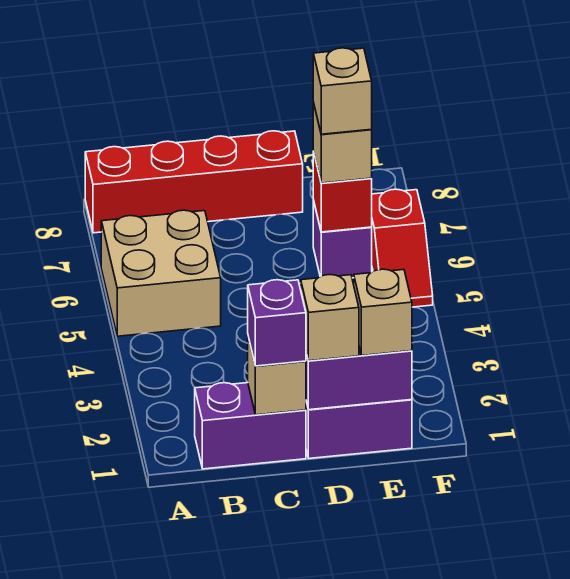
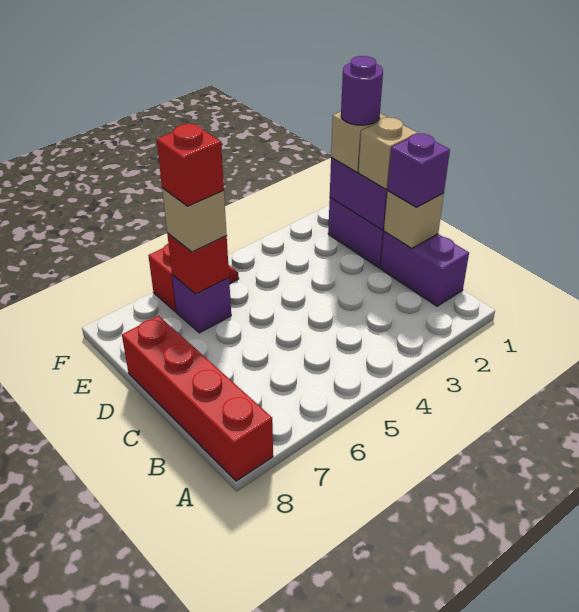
tan brick A5:B6 level 1 -> none
none -> purple round brick E1 level 4
tan brick E6 level 4 -> red brick E6 level 4

